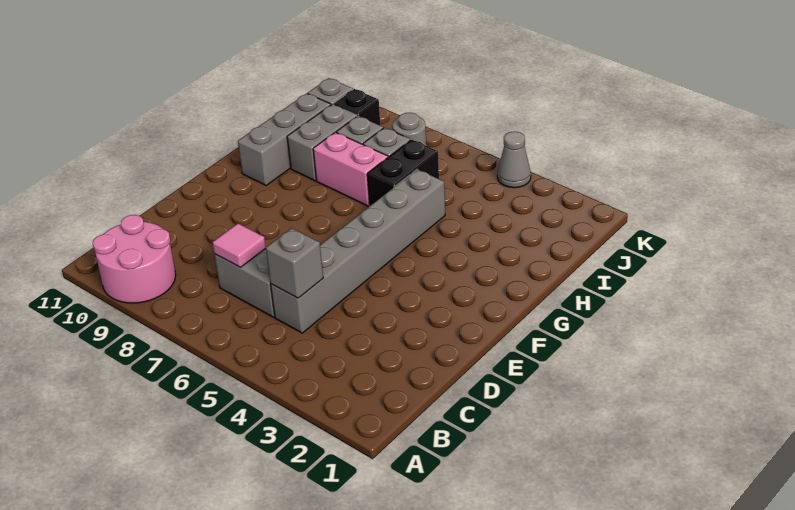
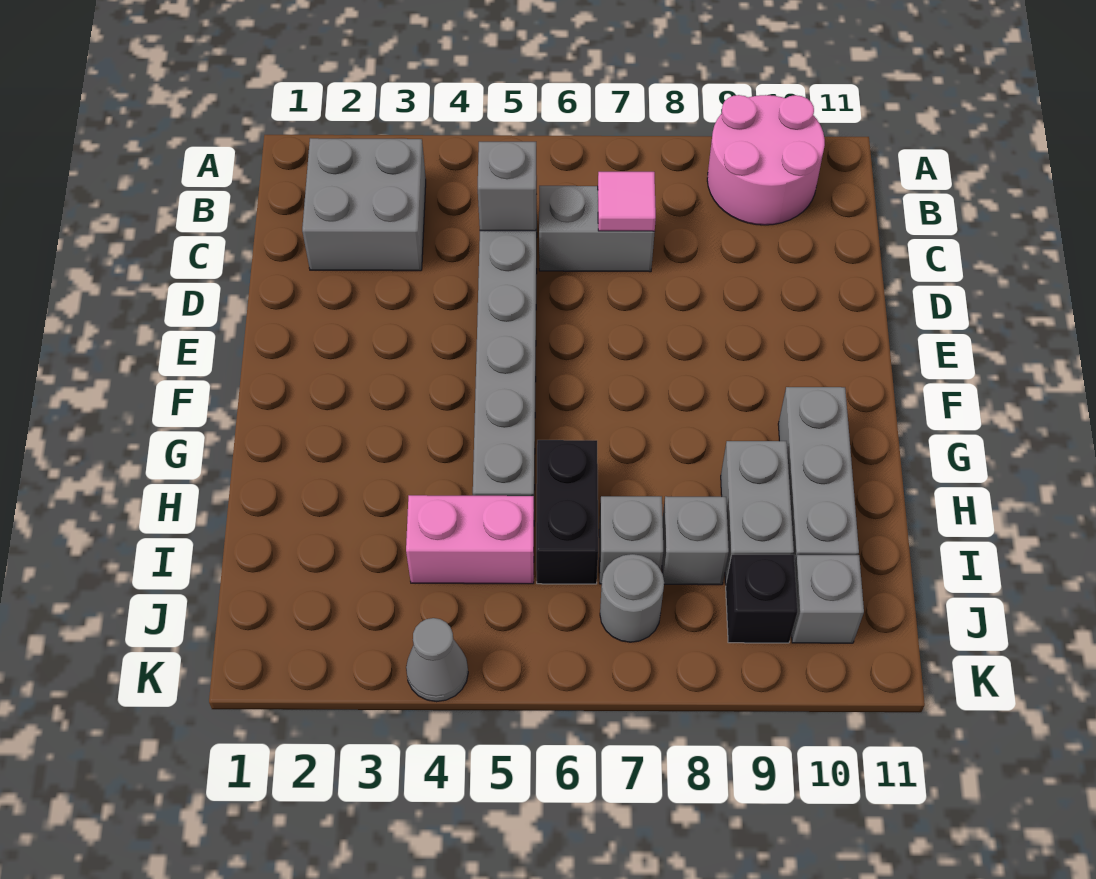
none -> grey brick B2:C3 level 1
pink brick H7:H8 level 1 -> pink brick I4:I5 level 1

